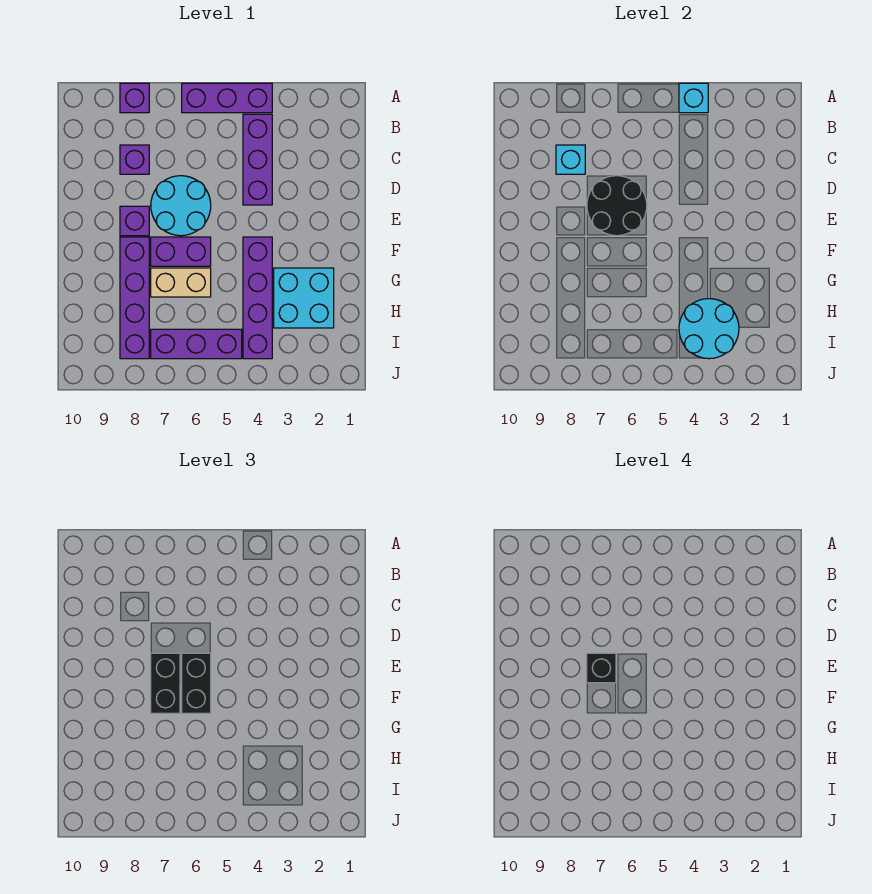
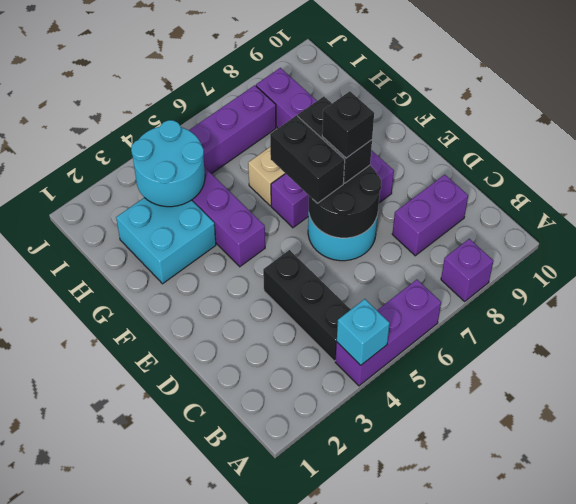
purple brick B4:D4 level 1 -> black brick B4:D4 level 1
purple brick C8 level 1 -> purple brick C8:C9 level 1
cyan brick C8 level 2 -> none

